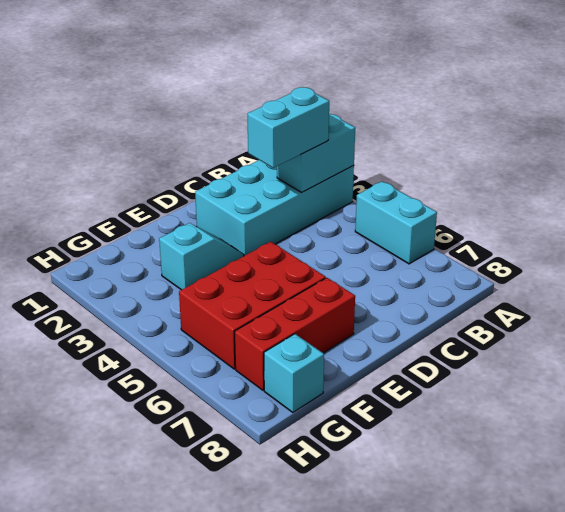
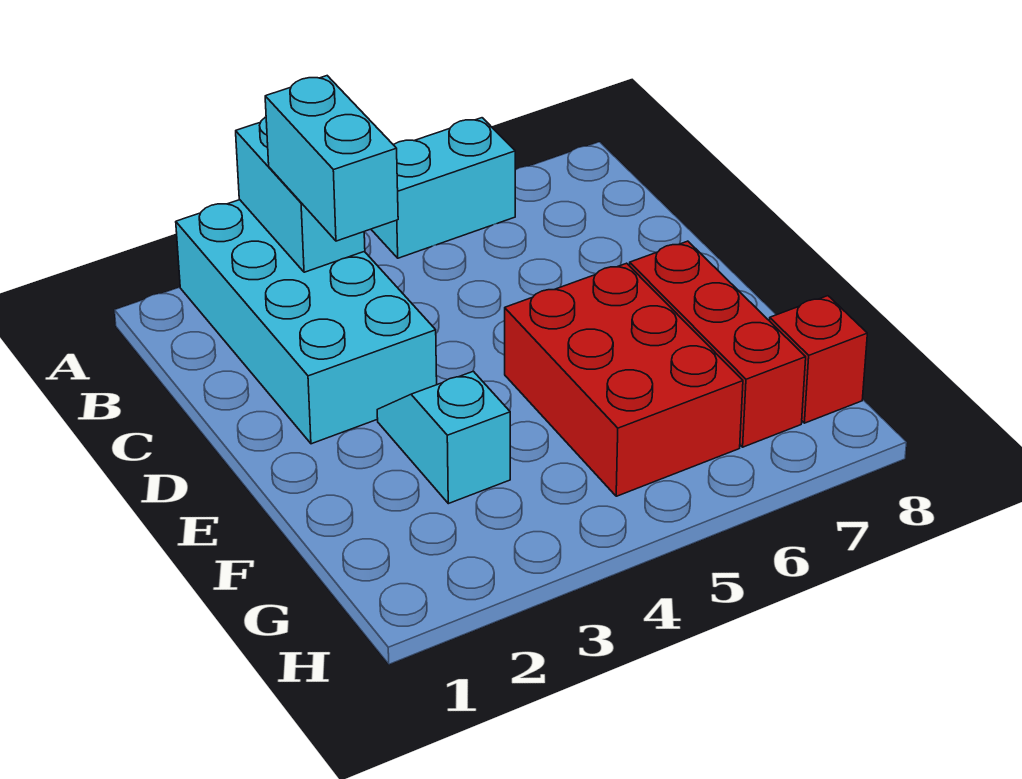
cyan brick G8 level 1 -> red brick G8 level 1

